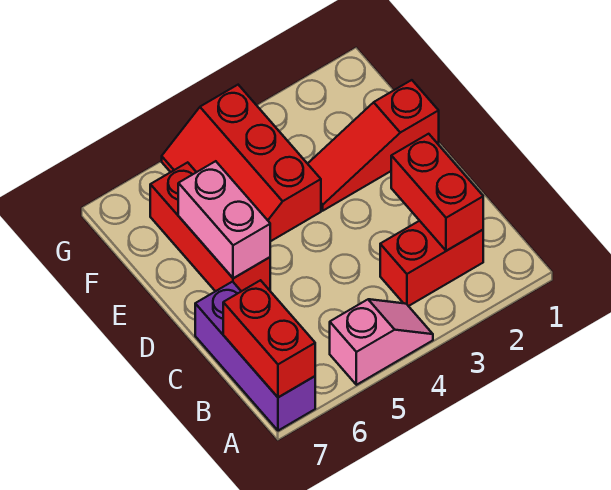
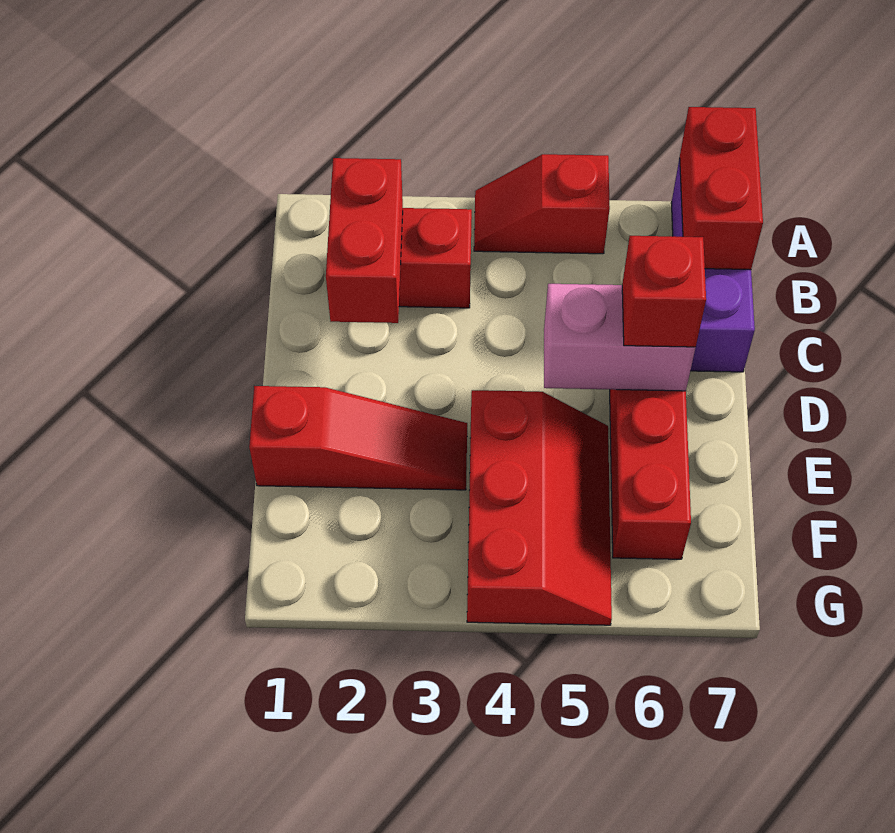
pink slope A4:A5 level 1 top 5 -> red slope A4:A5 level 1 top 5
pink brick D6:E6 level 2 -> pink brick D5:D6 level 2
none -> red brick D6 level 3

